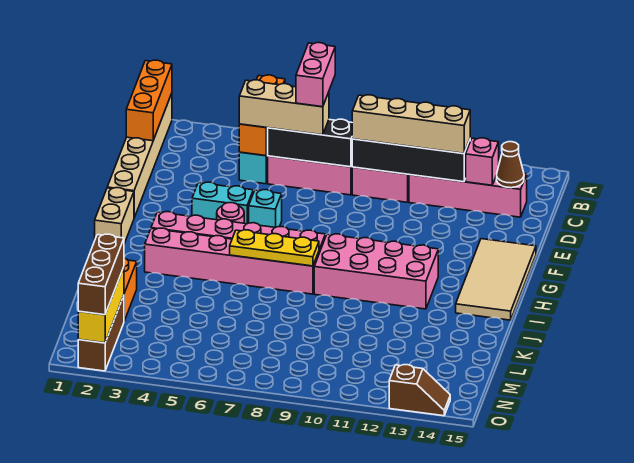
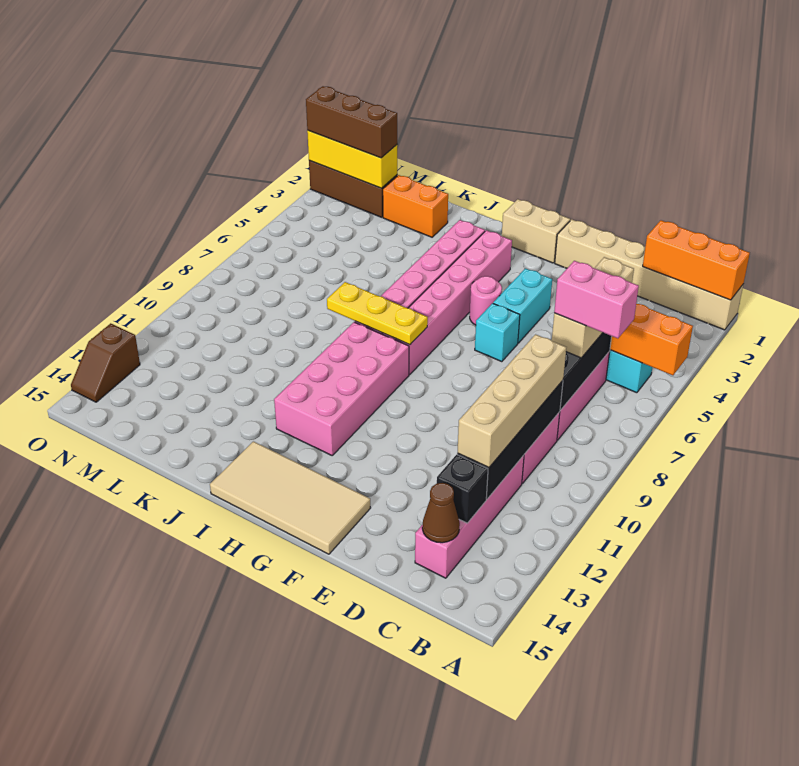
pink brick C13 level 2 -> black brick C13 level 2
yellow plate I6:I8 level 2 -> yellow plate H8:J8 level 2

